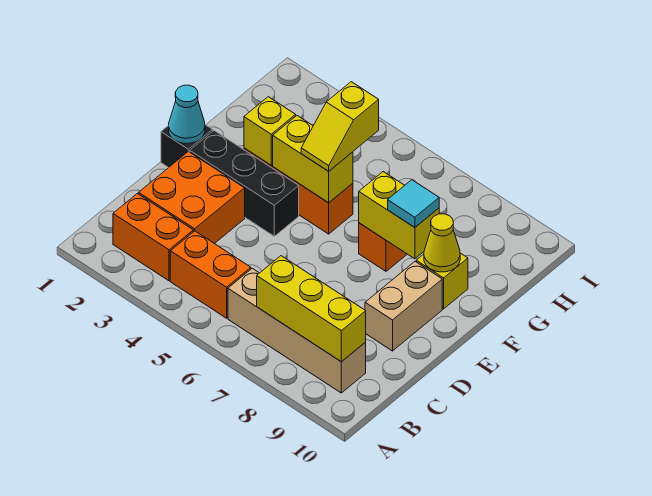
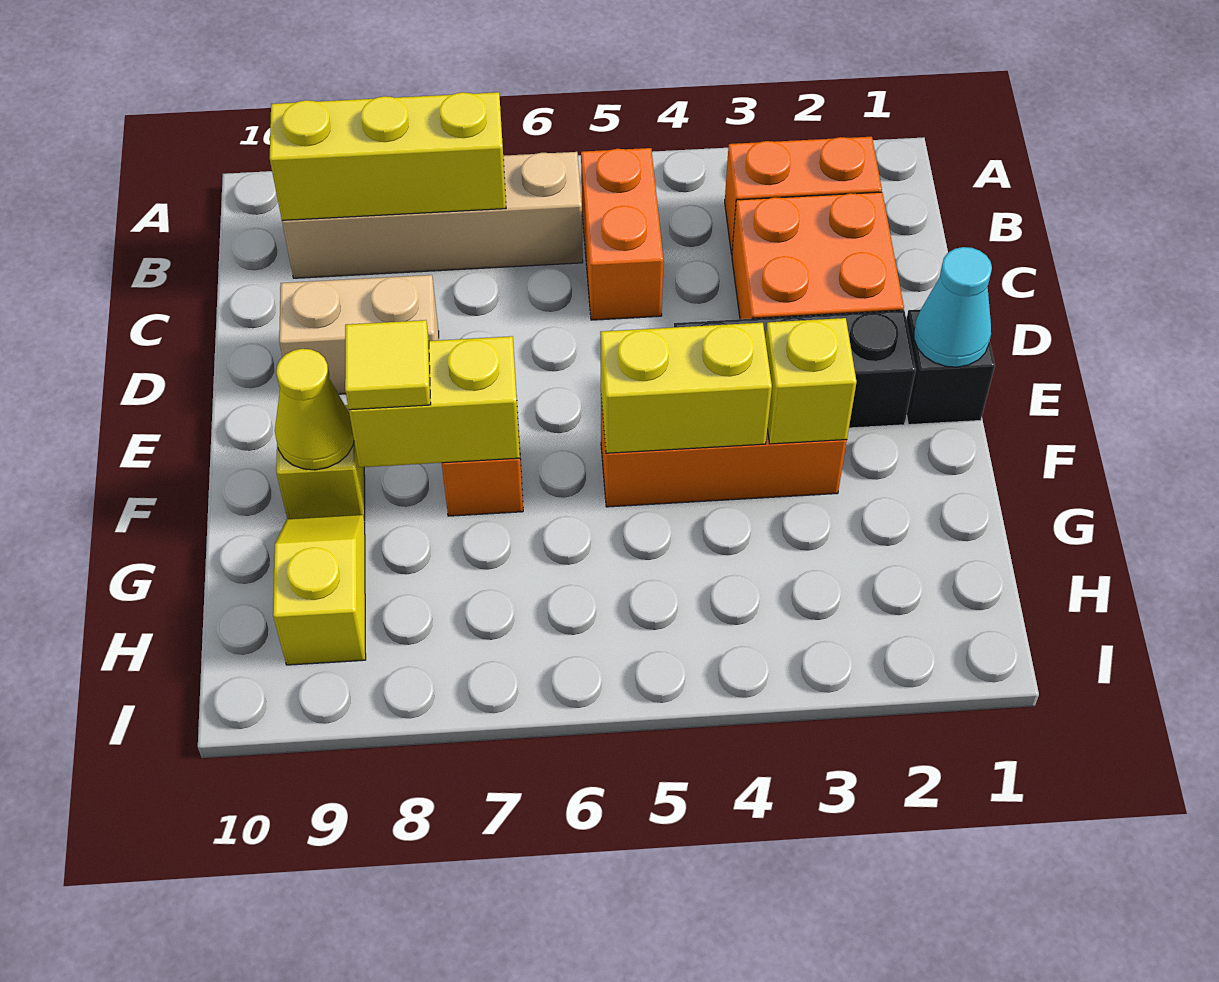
orange brick B4:B5 level 1 -> orange brick B5:C5 level 1
tan brick D9:E9 level 1 -> tan brick D8:D9 level 1
yellow slope F5:G5 level 3 top G -> yellow slope G9:H9 level 1 top H
cyan tile F8 level 3 -> yellow tile F8 level 3

